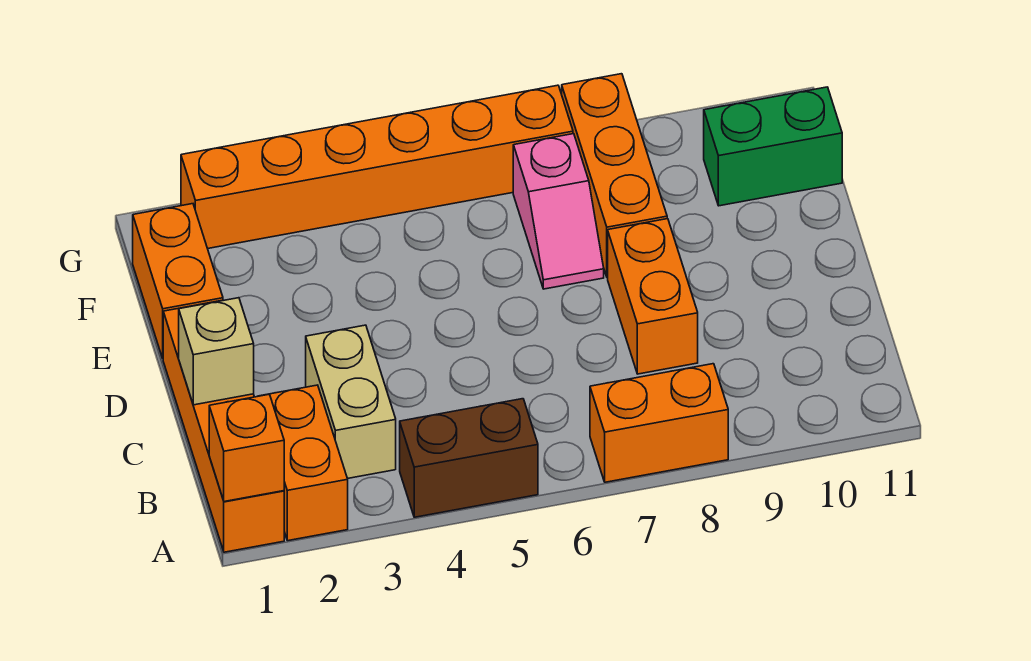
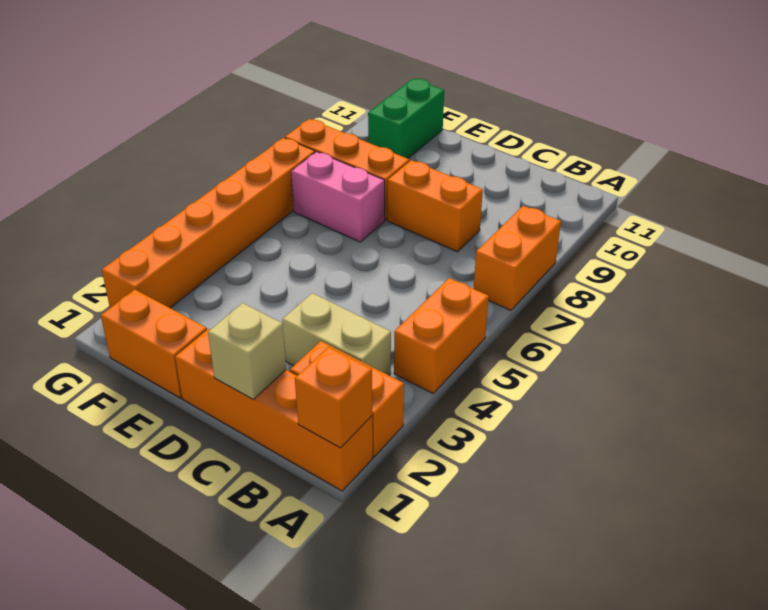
brown brick A4:A5 level 1 -> orange brick A4:A5 level 1
pink slope E7:F7 level 1 top F -> pink brick E7:F7 level 1

